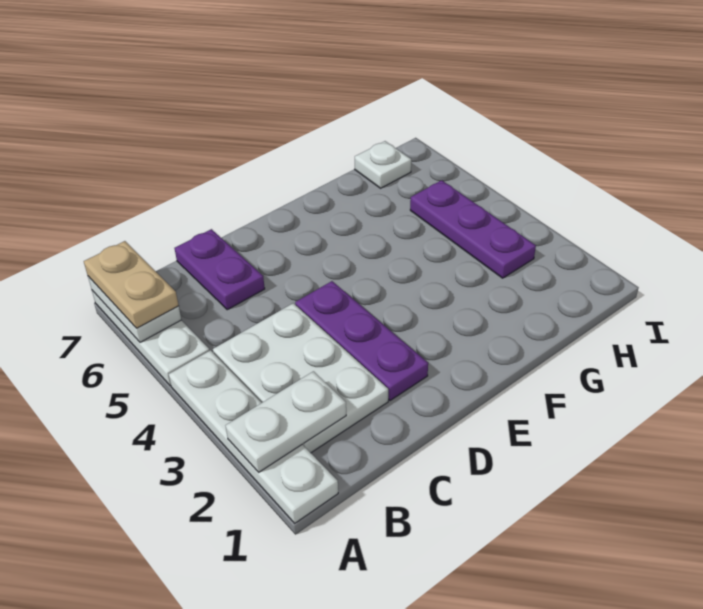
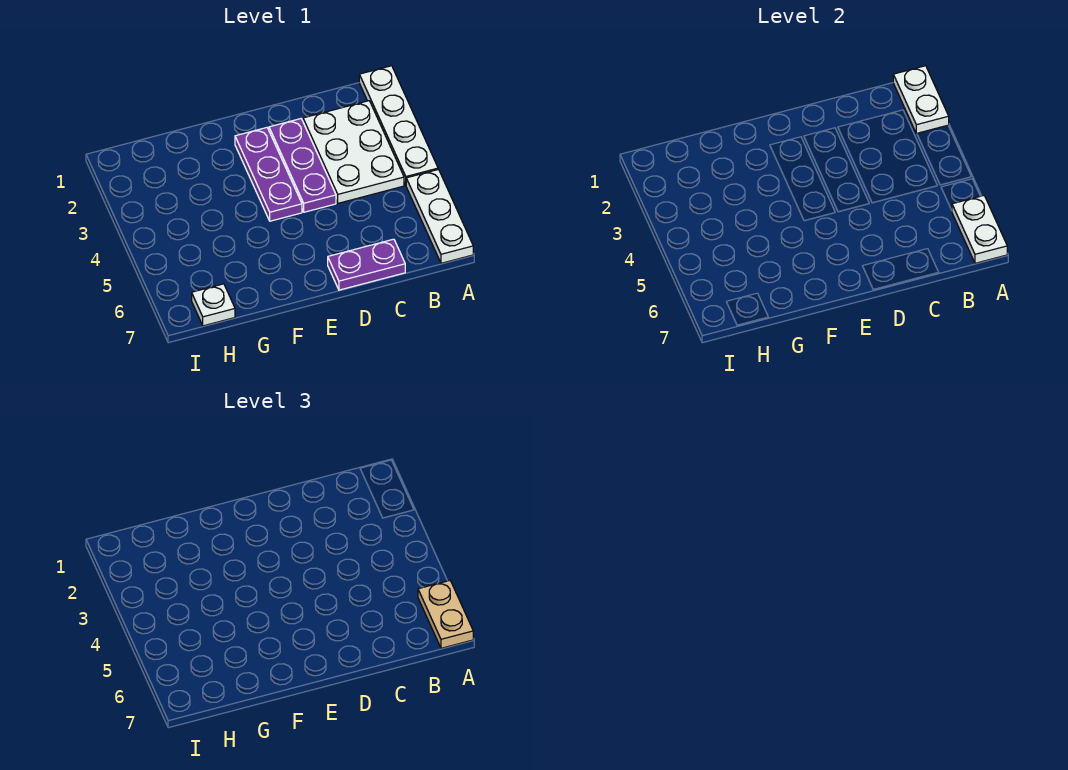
white plate A2:B2 level 2 -> white plate A1:A2 level 2
purple plate C6:C7 level 1 -> purple plate C7:D7 level 1
purple plate H3:H5 level 1 -> purple plate E2:E4 level 1

